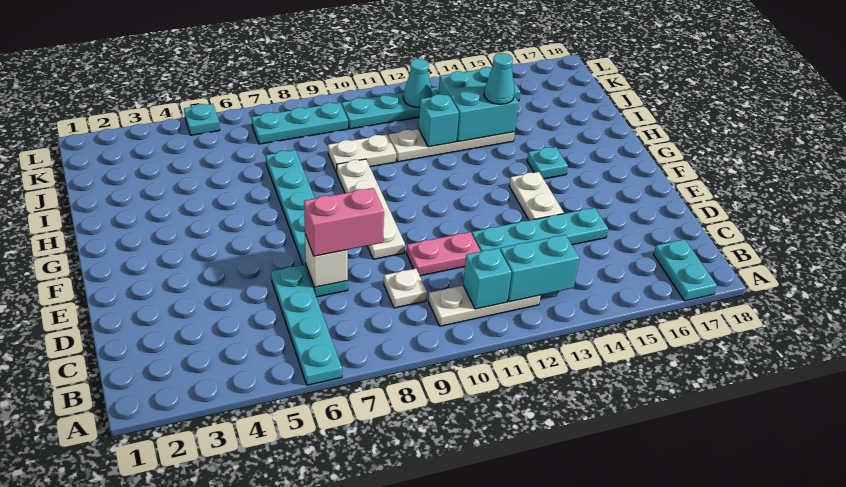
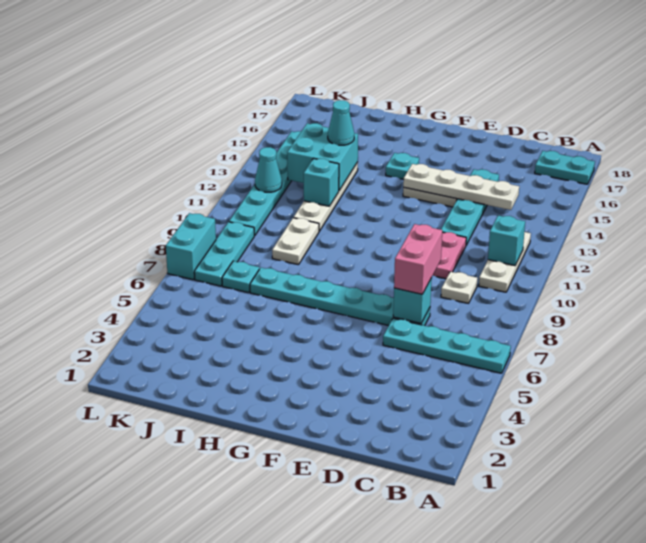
cyan brick B12:B13 level 2 -> cyan brick L7:L8 level 1
white brick D7 level 2 -> cyan brick D7 level 2
white plate E9:H9 level 1 -> white plate C14:F14 level 2
cyan plate L5 level 1 -> cyan plate J7 level 1

